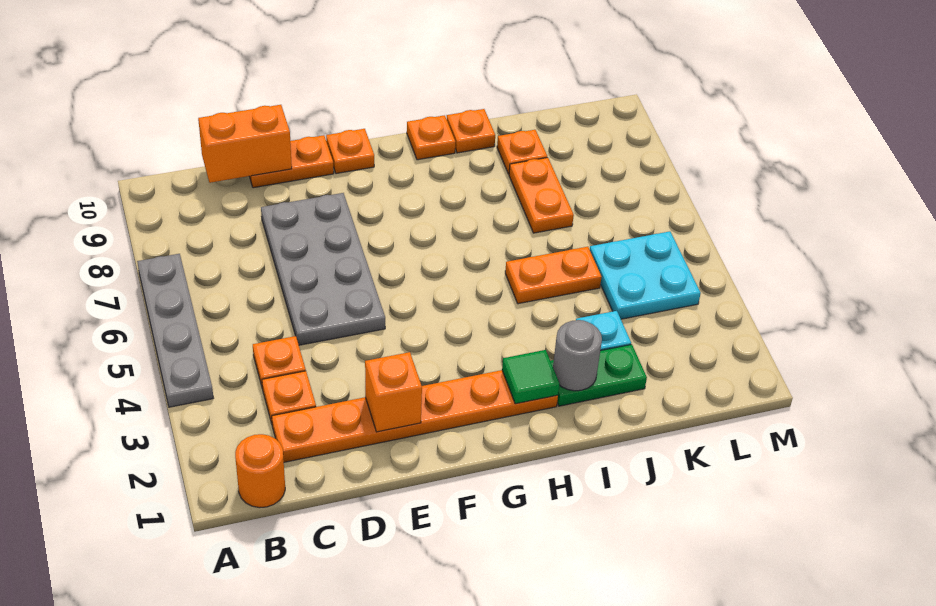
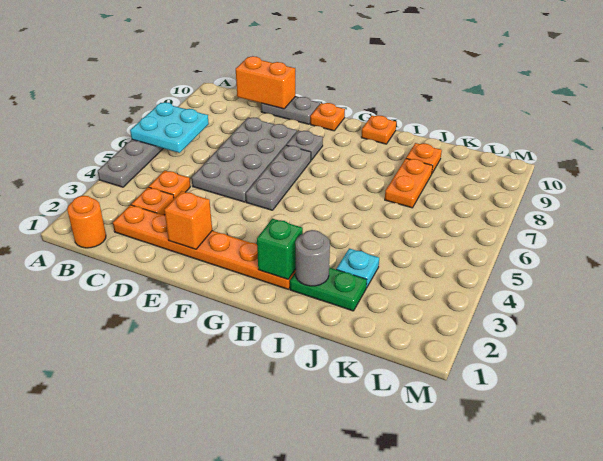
orange plate D10:E10 level 1 -> grey plate D10:E10 level 1
none -> grey plate F5:F7 level 1
none -> grey plate F8 level 1
green tile H2 level 2 -> green brick H2 level 2
orange plate I5:J5 level 1 -> none
orange plate I10 level 1 -> none
cyan plate K4:L5 level 1 -> cyan plate A6:B7 level 2

